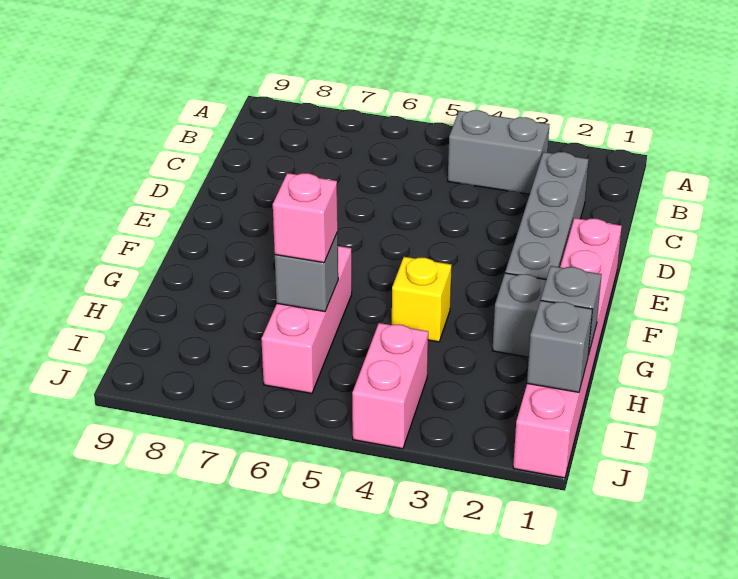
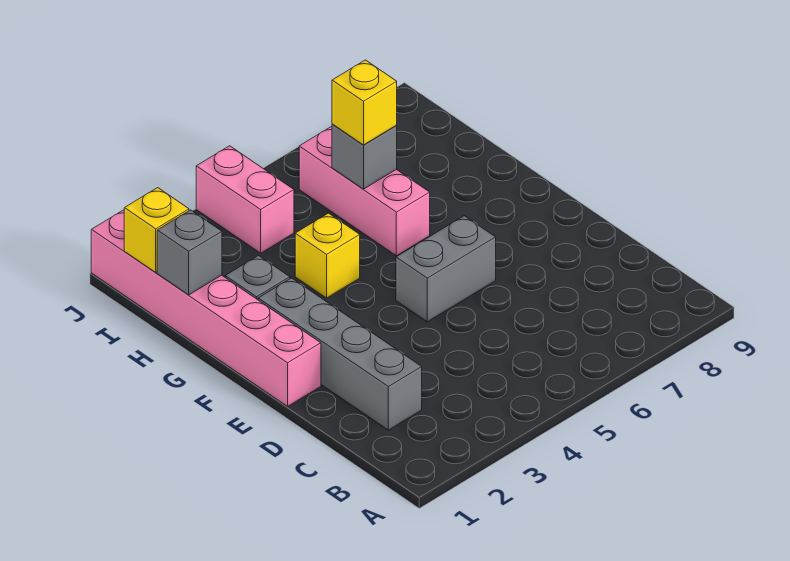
grey brick B3:B4 level 1 -> grey brick E5:E6 level 1
pink brick H6 level 3 -> yellow brick H6 level 3
grey brick I1 level 2 -> yellow brick I1 level 2

